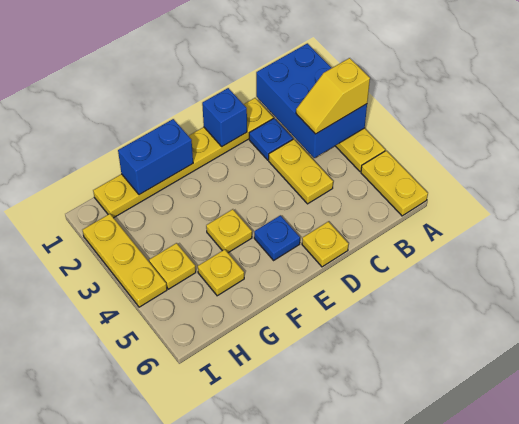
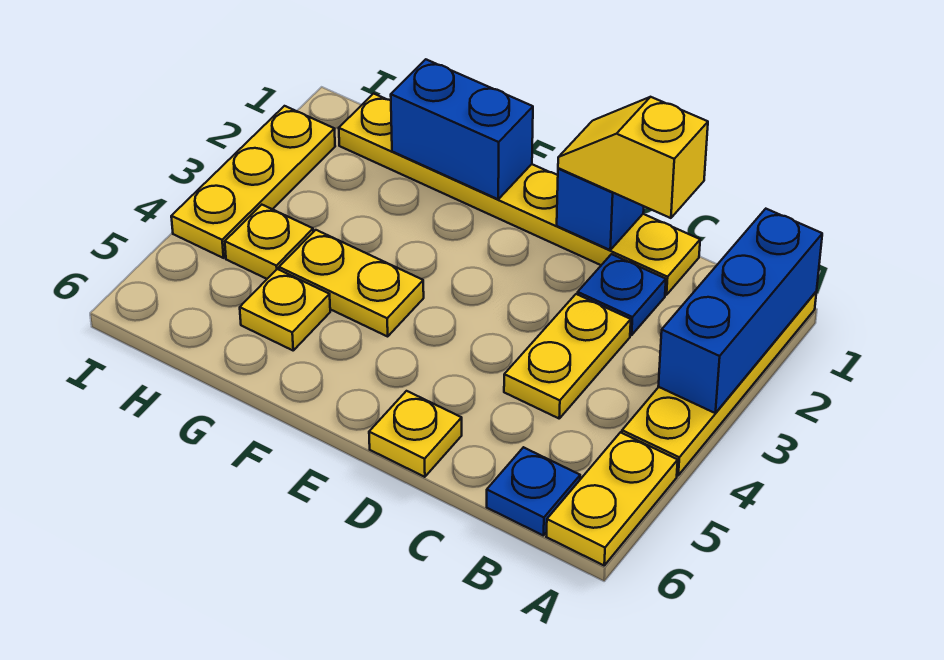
blue brick A1:B3 level 2 -> blue brick A1:A3 level 2
yellow slope A3:B3 level 3 top A -> yellow slope C1:D1 level 3 top C
blue plate E5 level 1 -> blue plate B6 level 1
yellow plate F4 level 1 -> yellow plate F4:G4 level 1

